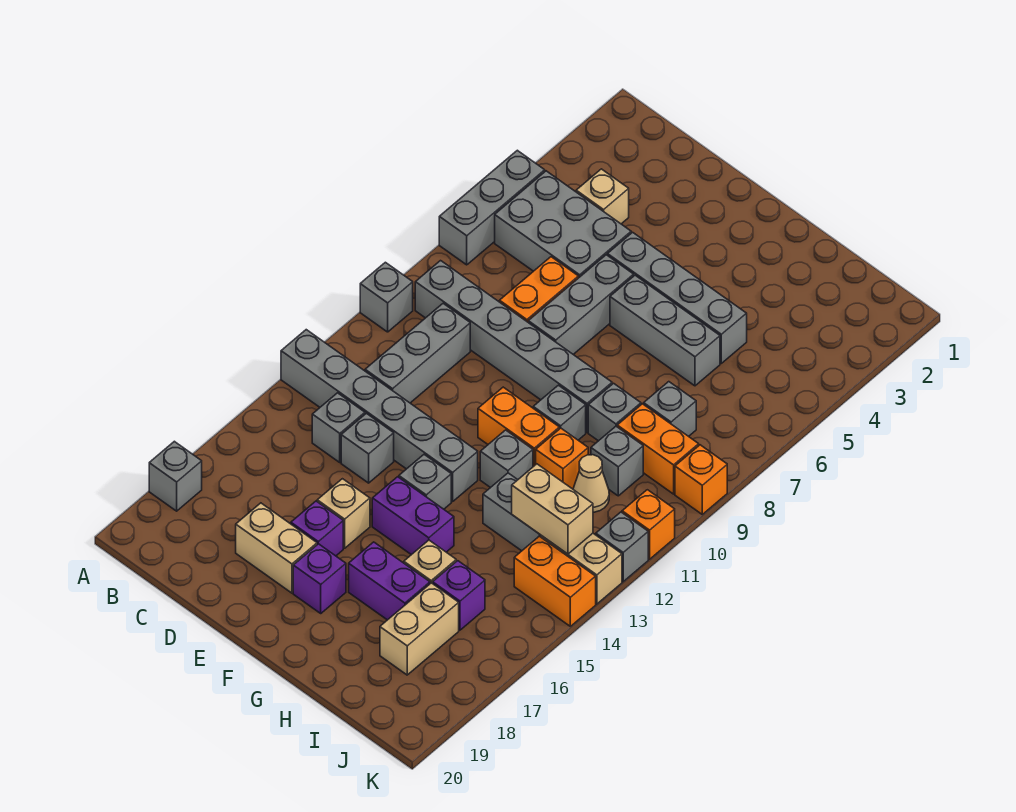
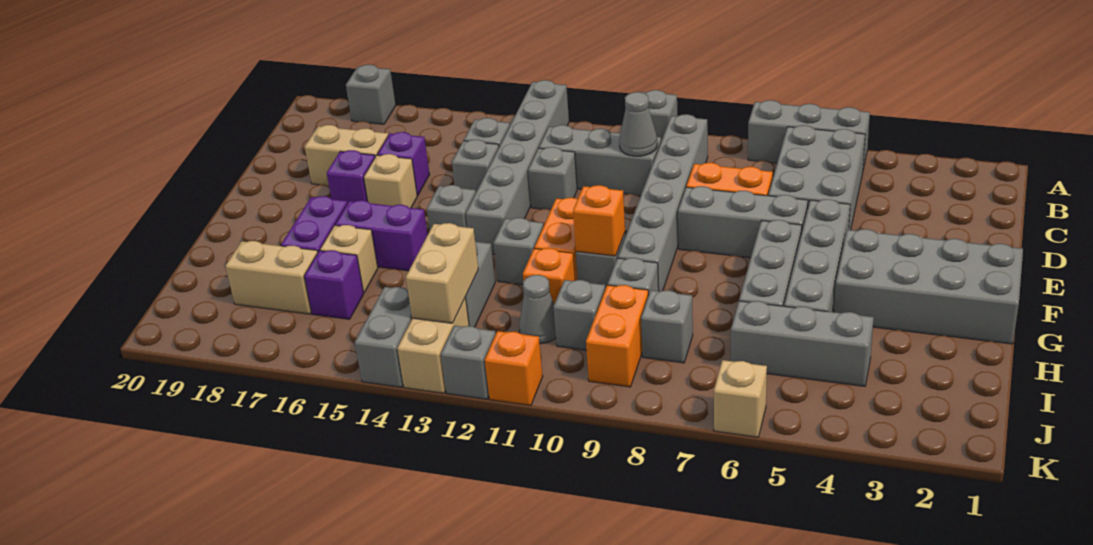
tan brick C4 level 1 -> tan brick K6 level 1
none -> grey cone C10 level 2
none -> grey brick D12 level 1
tan brick D18:E18 level 1 -> tan brick D17:D18 level 1
none -> grey brick F1:G4 level 1
purple brick F15:G15 level 1 -> purple brick G15:G16 level 1
purple brick F18 level 1 -> purple brick D16 level 1
none -> grey brick I4:I6 level 1
tan cone I11 level 1 -> grey cone I11 level 1
orange brick J14:K14 level 1 -> grey brick J14:K14 level 1
orange brick K9 level 1 -> orange brick G10 level 2

